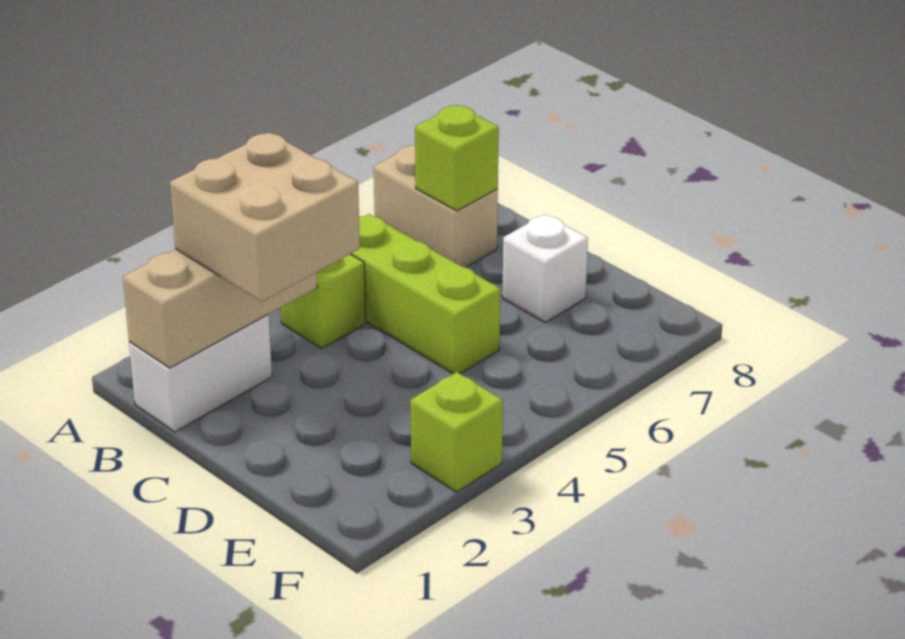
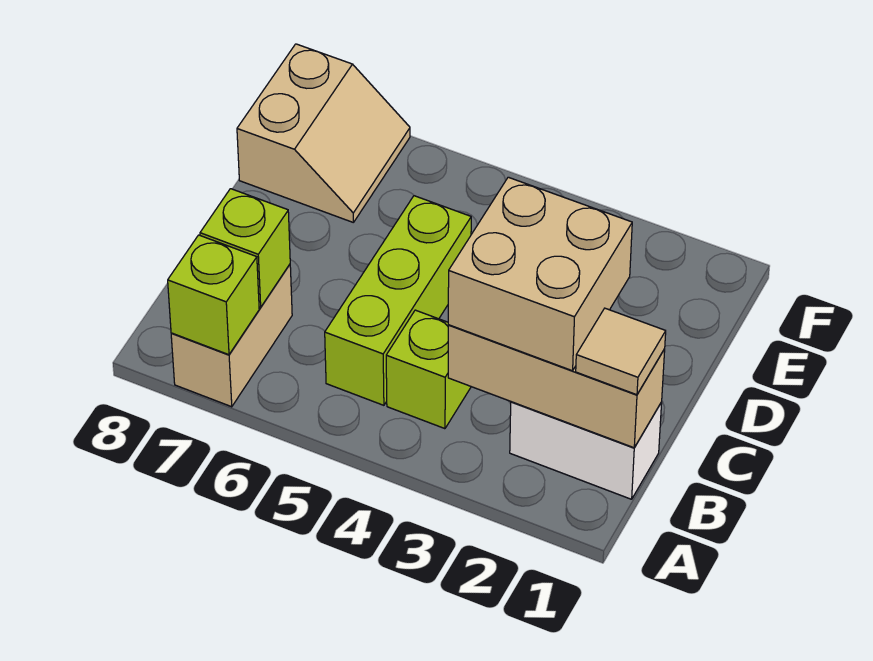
none -> tan tile B1 level 3
white brick D7 level 1 -> none
none -> tan slope E7:F8 level 1 top 8
lime brick F3 level 1 -> lime brick A7 level 2

